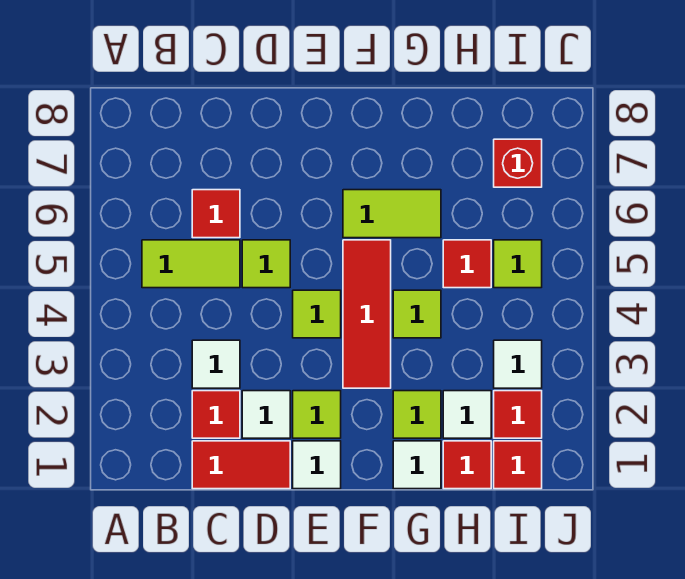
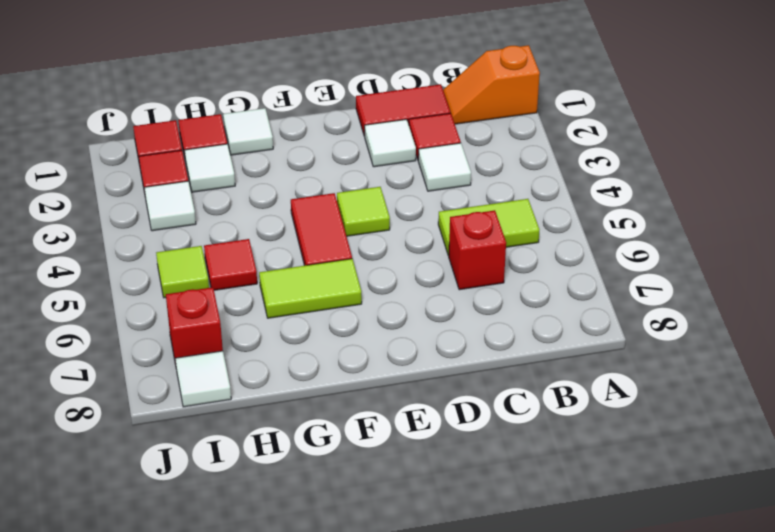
none -> orange slope A1:B1 level 1 top A
red tile C6 level 1 -> red brick C6 level 1
lime tile D5 level 1 -> none
white tile E1 level 1 -> white tile I8 level 1
lime tile E2 level 1 -> none
red tile F3:F5 level 1 -> red tile F4:F5 level 1
lime tile G2 level 1 -> none
lime tile G4 level 1 -> none

